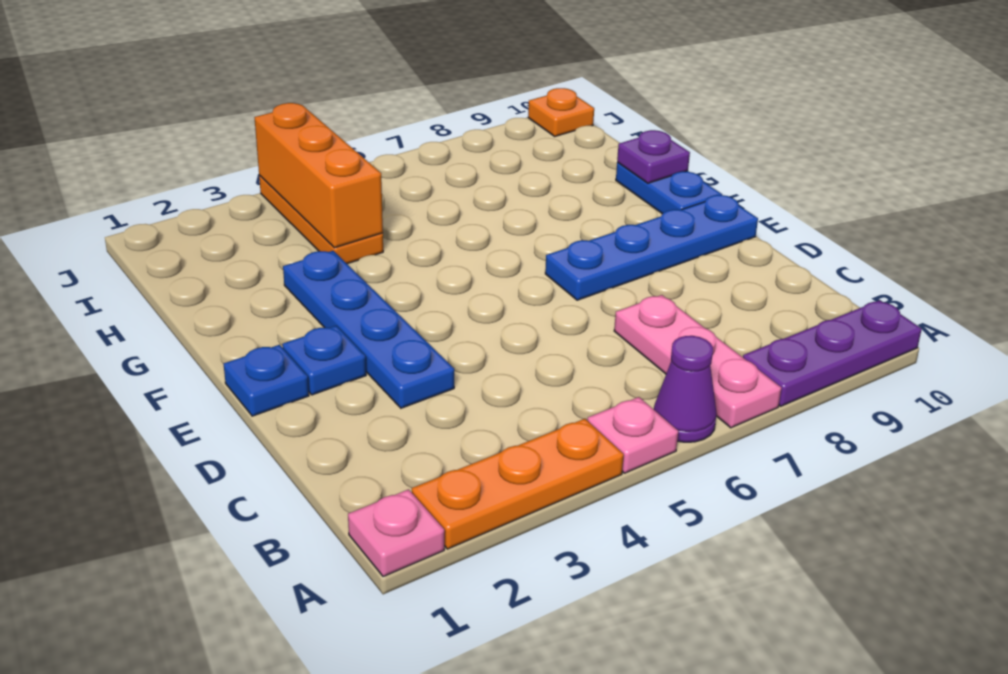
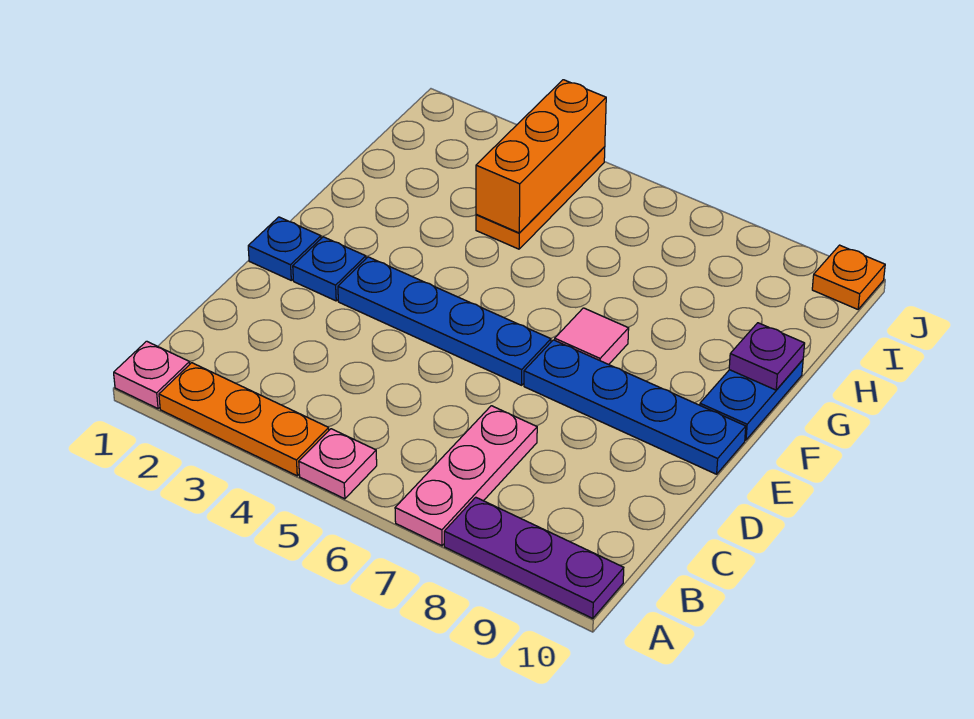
purple cone A6 level 1 -> none
blue plate D3:G3 level 1 -> blue plate E3:E6 level 1
none -> pink tile F7 level 1

